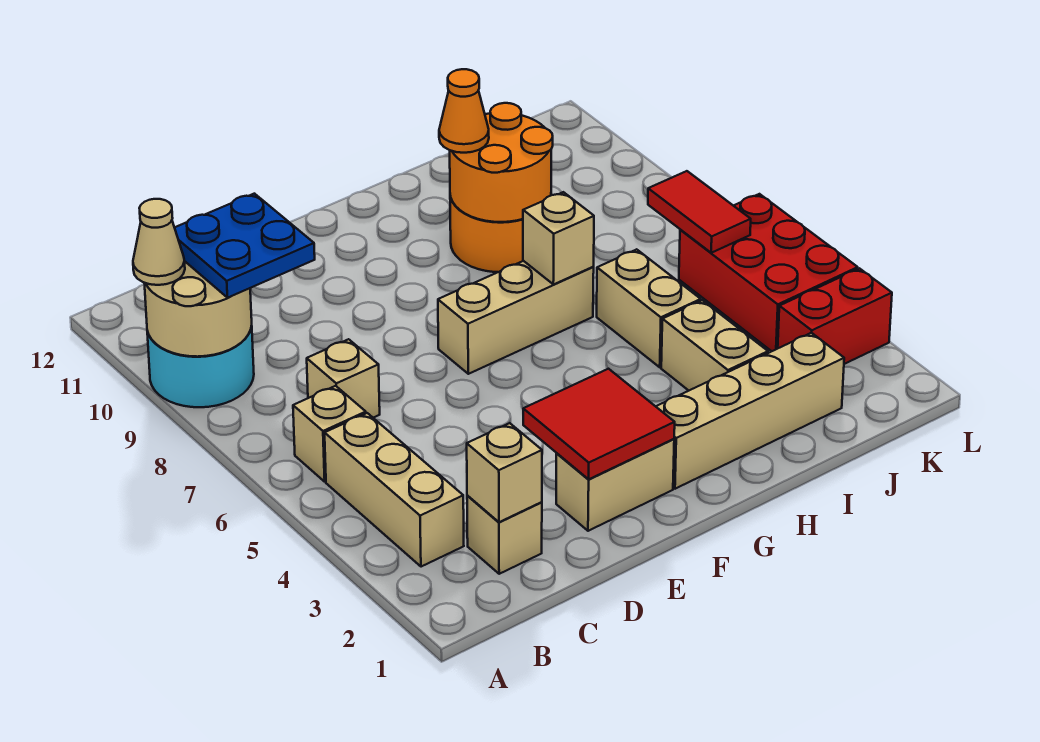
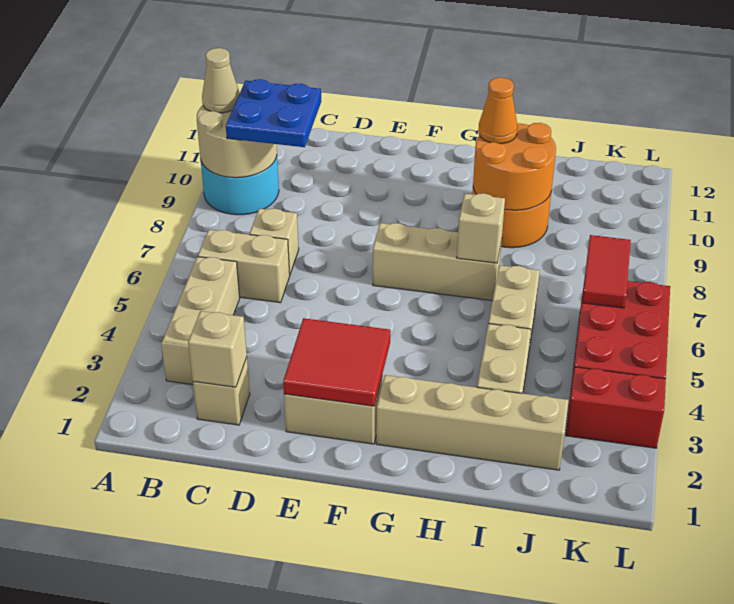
tan brick B6 level 1 -> tan brick B6:C6 level 1

